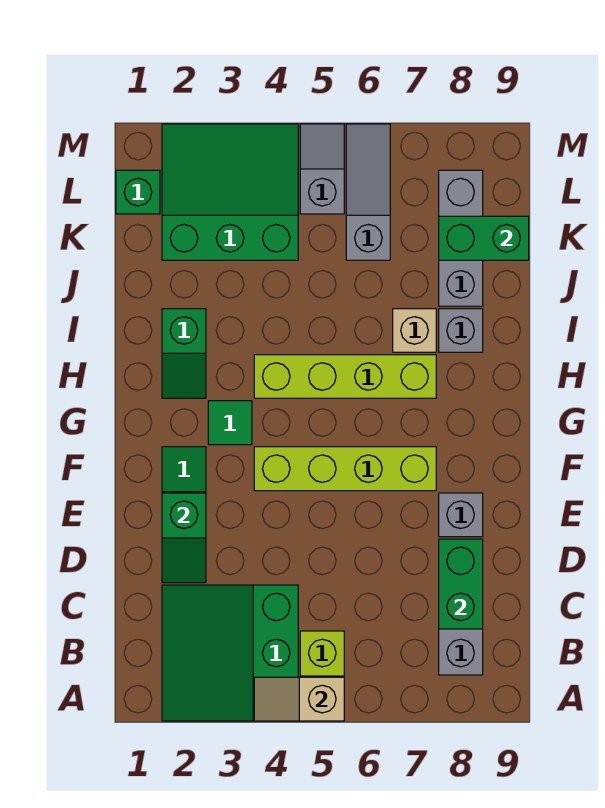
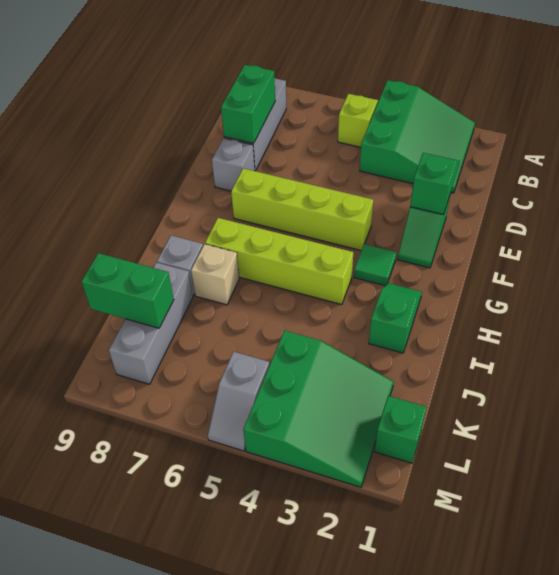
tan slope A4:A5 level 2 top 5 -> none
green slope K2:M4 level 1 top K -> green slope K2:M4 level 1 top 4
grey slope K6:M6 level 1 top K -> none

